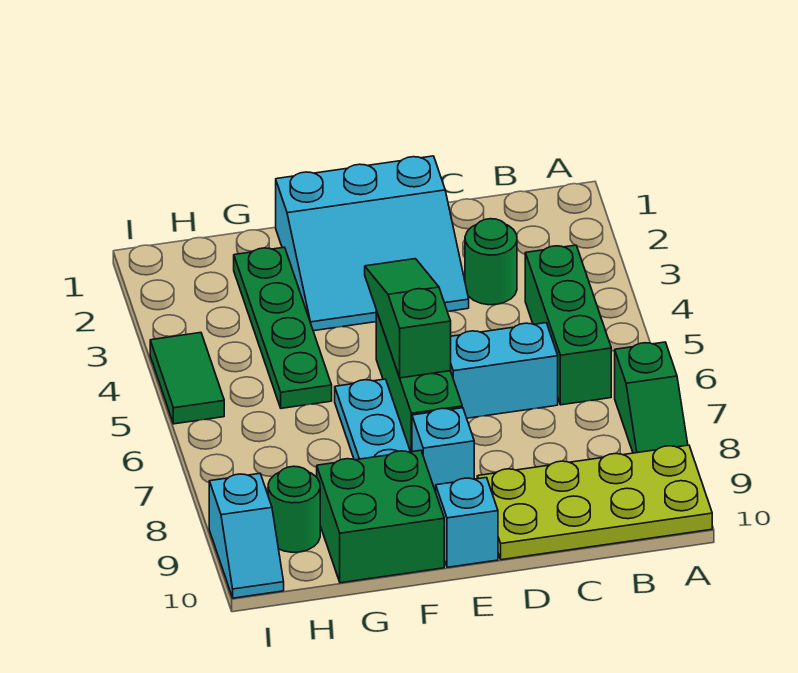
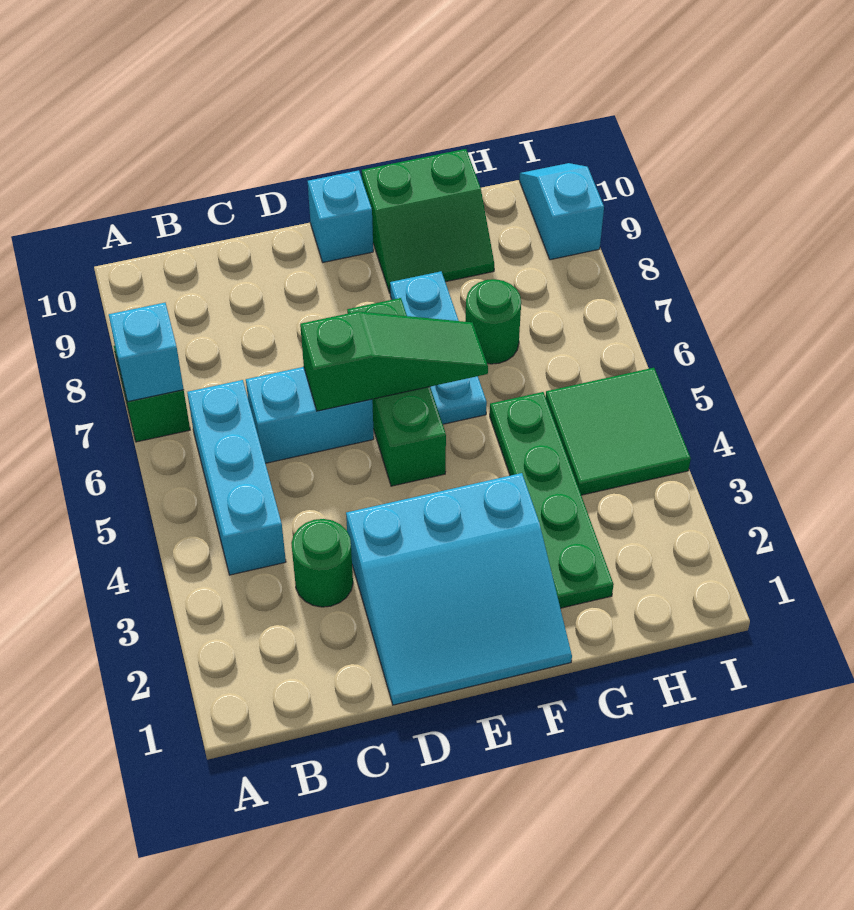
lime plate A9:D10 level 1 -> none
green brick B4:B6 level 1 -> cyan brick B4:B6 level 1
cyan slope D1:F3 level 1 top 1 -> cyan slope D1:F3 level 1 top 3
green slope E4:E6 level 2 top 6 -> green slope D6:F6 level 2 top D
cyan brick E8 level 1 -> cyan brick A7 level 2
green brick F9:G10 level 1 -> green slope F9:G10 level 1 top 10
green round brick H9 level 1 -> green round brick G7 level 1
green tile I4:I5 level 1 -> green tile H4:I5 level 1

